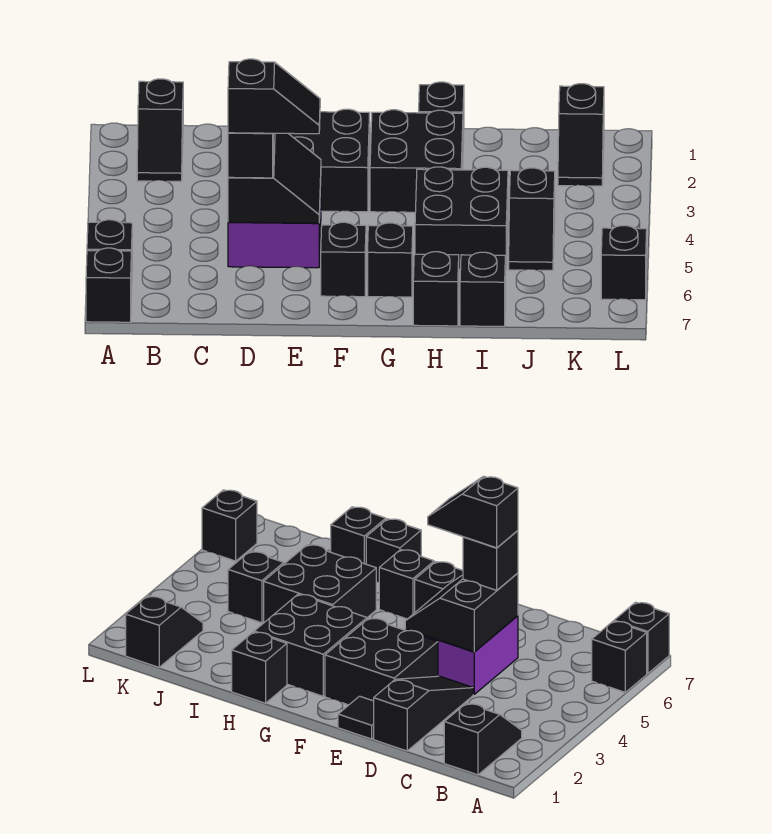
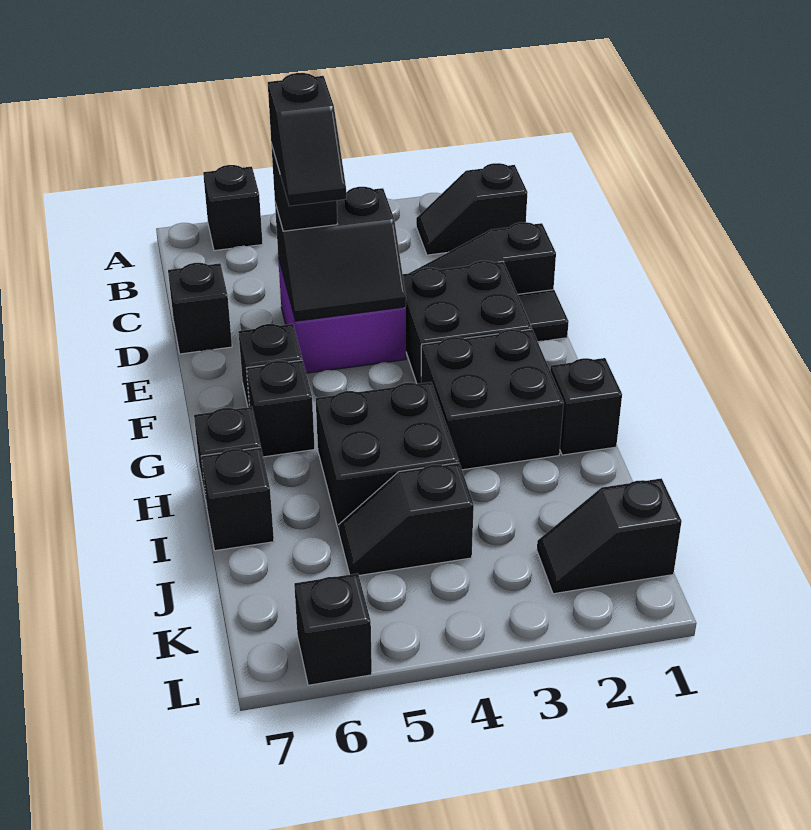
black brick A7 level 1 -> black brick D7 level 1

